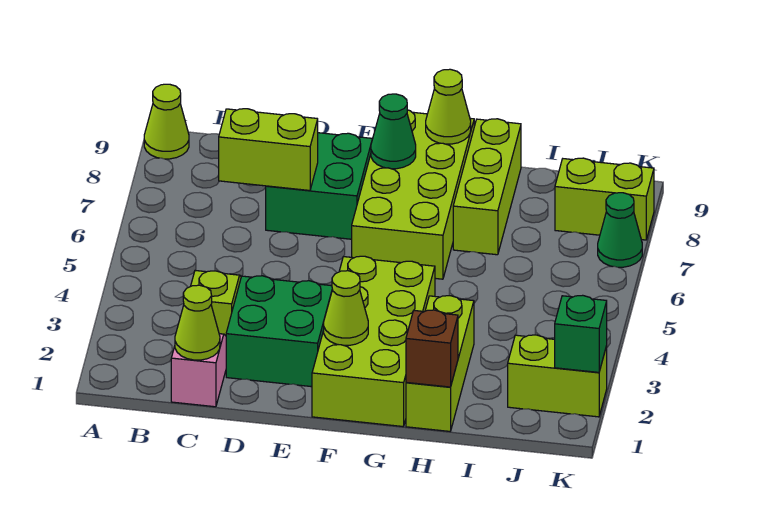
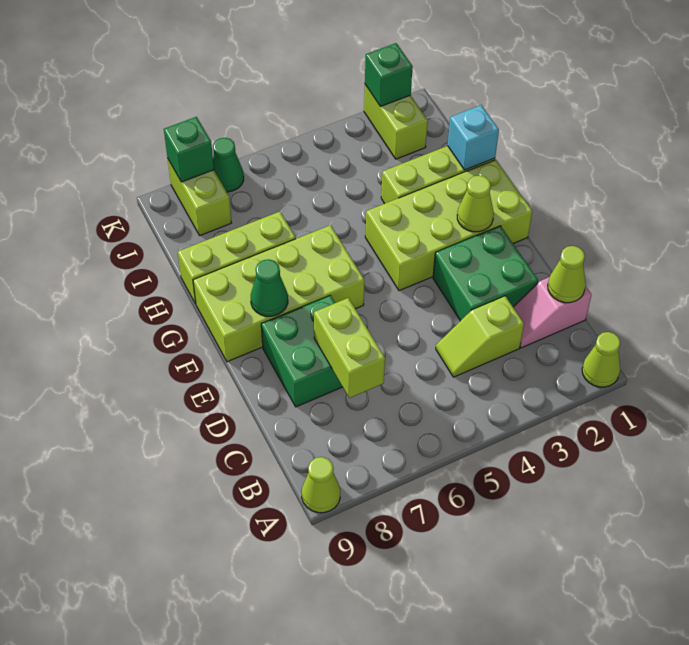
lime cone G9 level 2 -> lime cone A1 level 1
brown brick H1 level 2 -> cyan brick H1 level 2
none -> green brick K8 level 2

